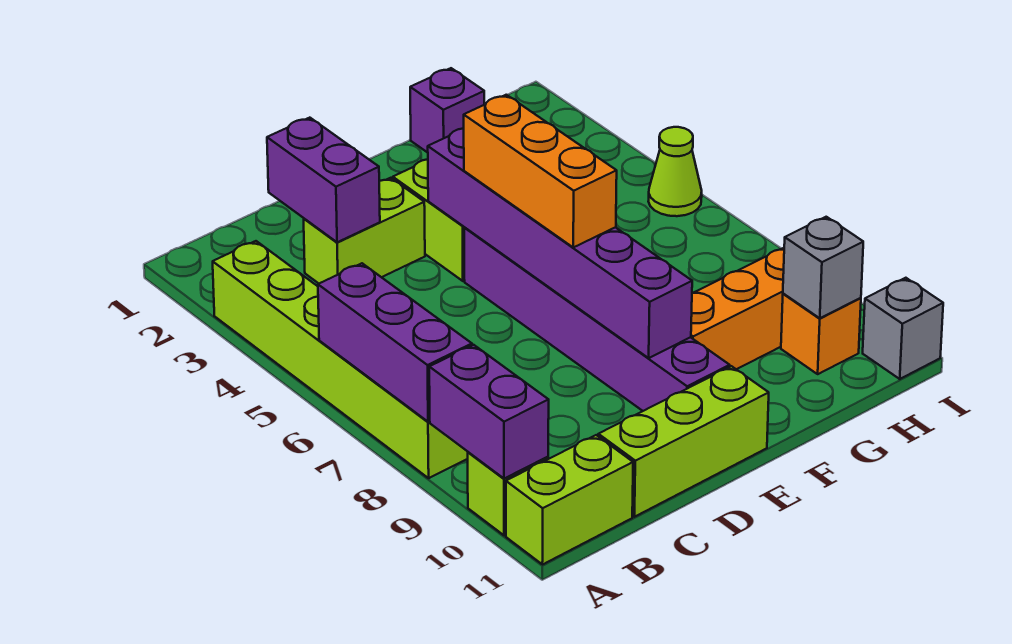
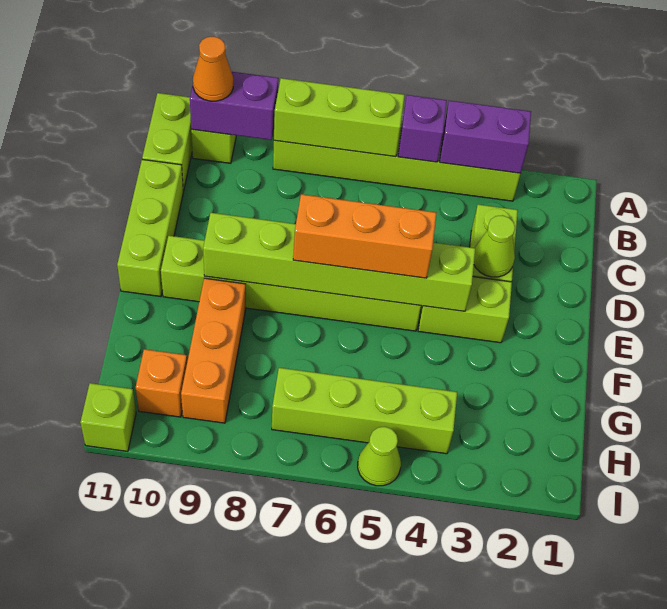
purple brick A6:A8 level 2 -> lime brick A6:A8 level 2
none -> orange cone A10 level 3
purple brick C2:C3 level 2 -> purple brick A3:A4 level 2
none -> lime cone D3 level 2
purple brick E4:E9 level 2 -> lime brick E4:E9 level 2
purple brick E5:E10 level 1 -> lime brick E5:E10 level 1
purple brick G1 level 1 -> purple brick A5 level 2
none -> lime brick H4:H7 level 1
grey brick H10 level 2 -> none
grey brick I11 level 1 -> lime brick I11 level 1

